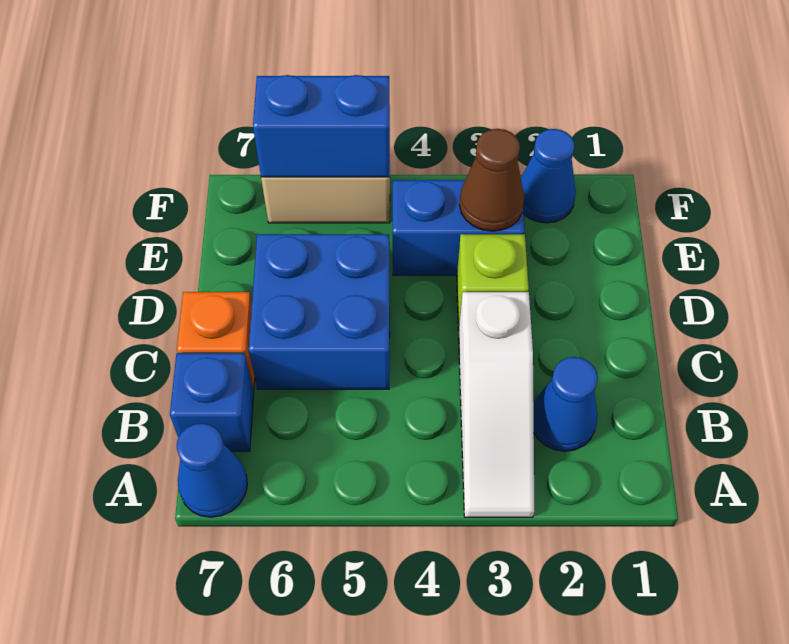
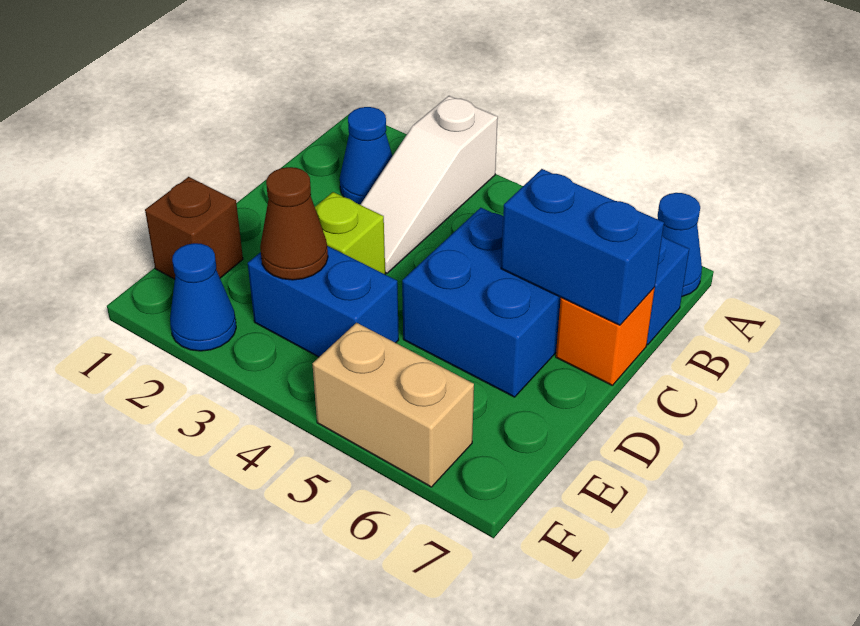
white slope A3:C3 level 1 top C -> white slope A3:C3 level 1 top A
none -> brown brick E1 level 1
blue brick F5:F6 level 2 -> blue brick C6:C7 level 2

